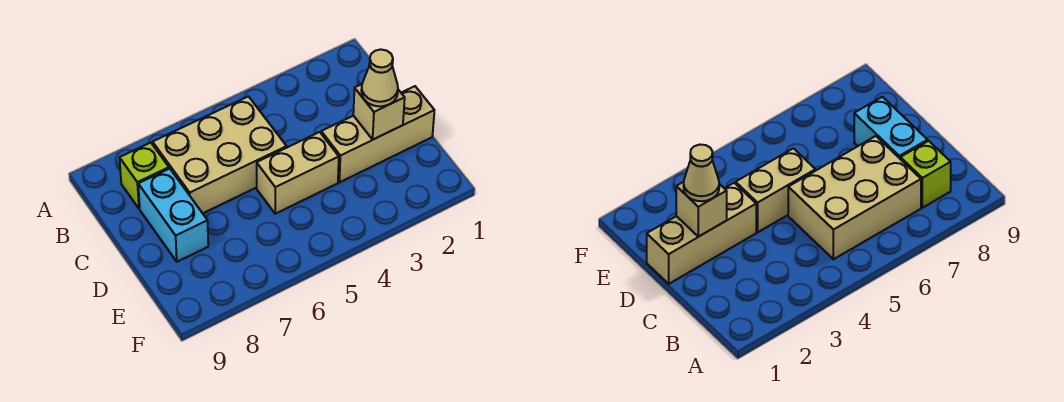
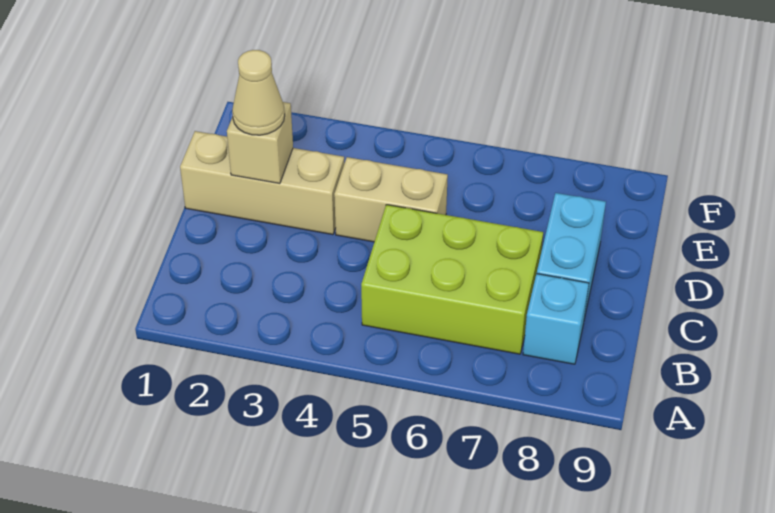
tan brick B5:C7 level 1 -> lime brick B5:C7 level 1
lime brick B8 level 1 -> cyan brick B8 level 1

